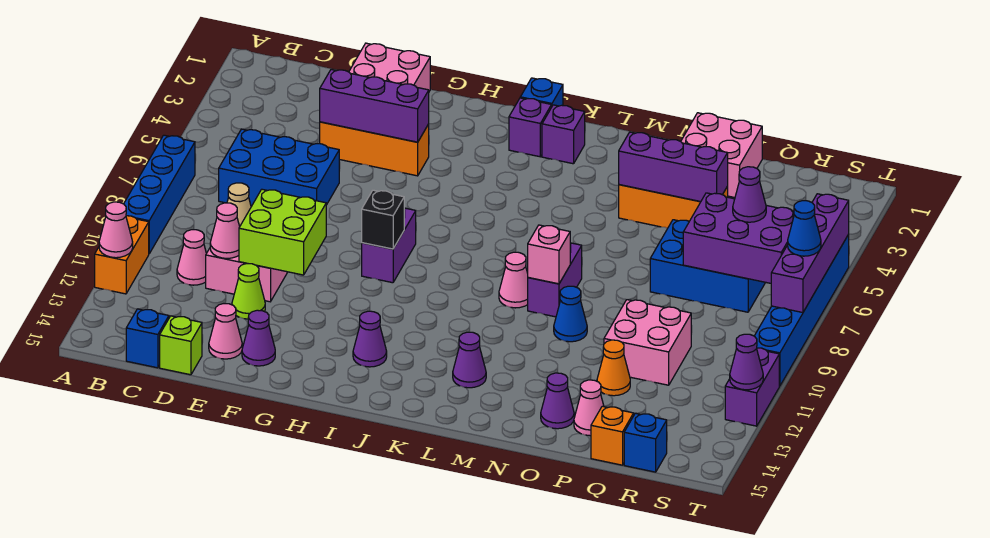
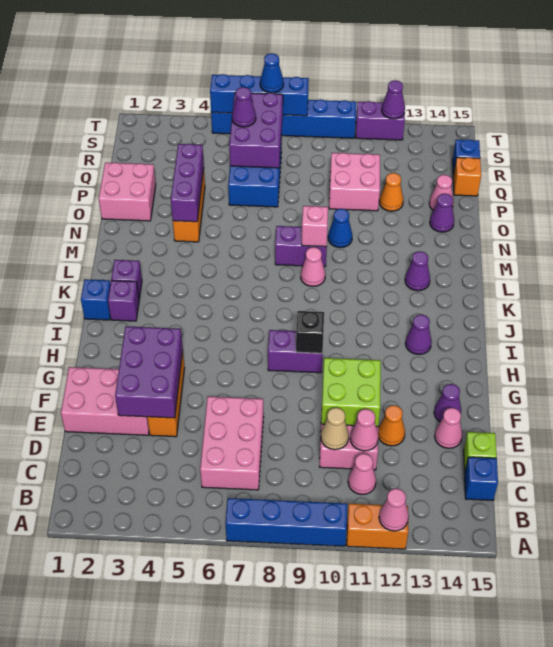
blue brick C6:E7 level 1 -> pink brick C6:E7 level 1
purple brick E4:G4 level 2 -> purple brick E3:G4 level 2
lime cone E12 level 1 -> orange cone E12 level 1
purple brick T5:T8 level 2 -> blue brick T5:T8 level 2

